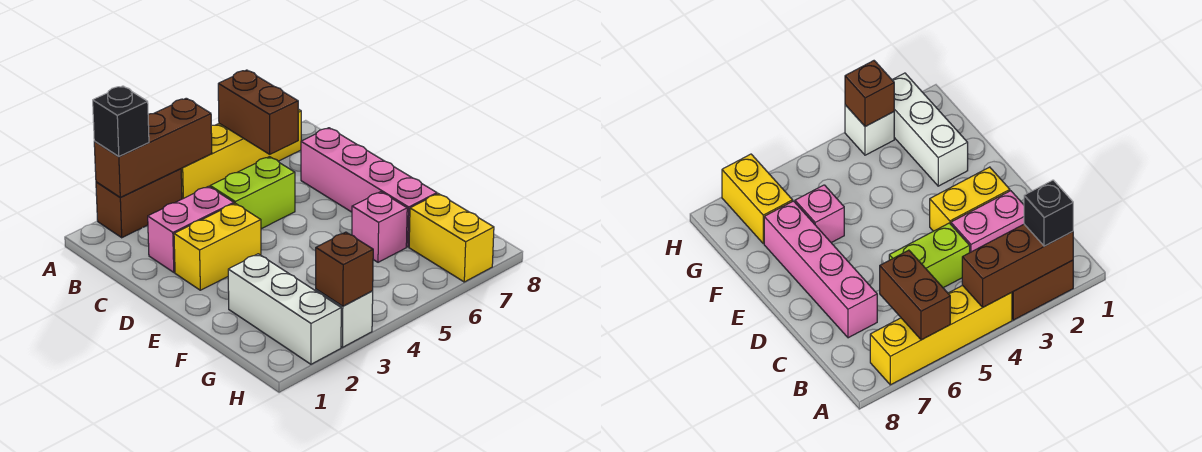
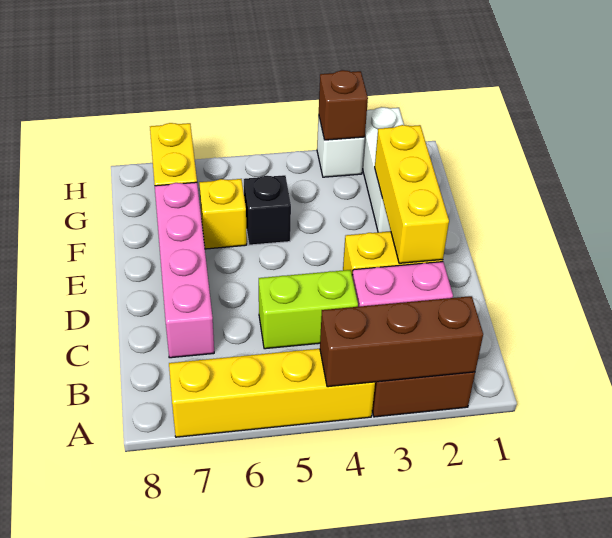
black brick A2 level 3 -> black brick F5 level 1
brown brick A6:B6 level 2 -> none
none -> yellow brick D2:F2 level 2
pink brick F6 level 1 -> yellow brick F6 level 1

